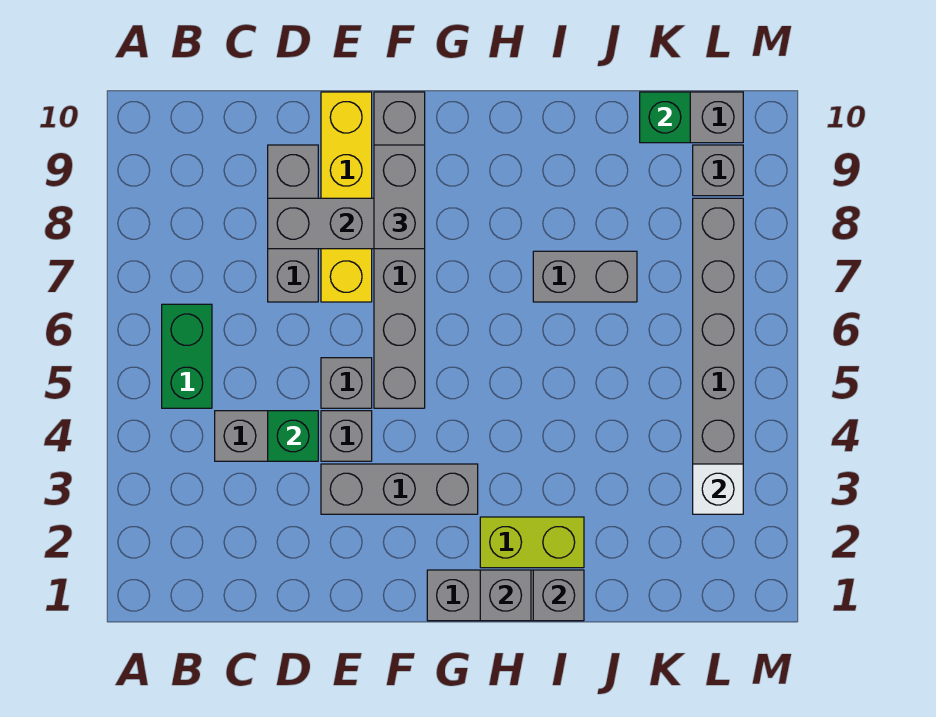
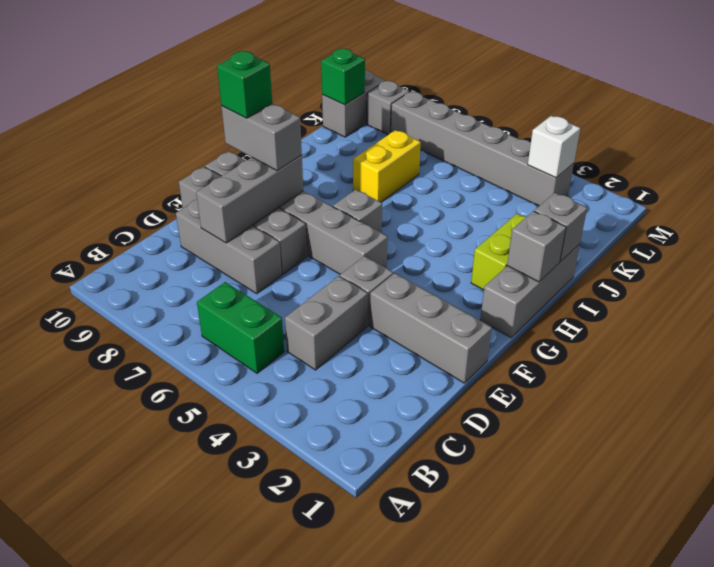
green brick D4 level 2 -> green brick F9 level 4
grey brick E3:G3 level 1 -> grey brick E1:E3 level 1
grey brick E5 level 1 -> grey brick G6 level 1
yellow brick E7:E10 level 1 -> grey brick E7:E10 level 1
grey brick I7:J7 level 1 -> yellow brick I7:J7 level 1

